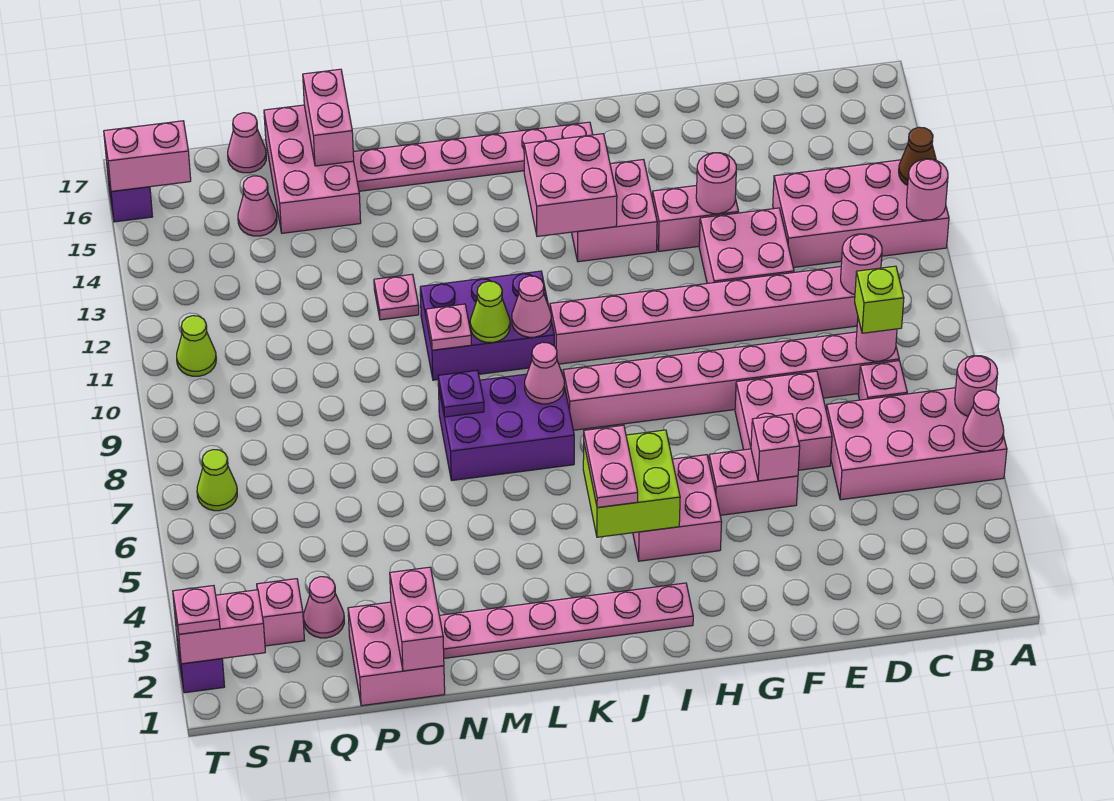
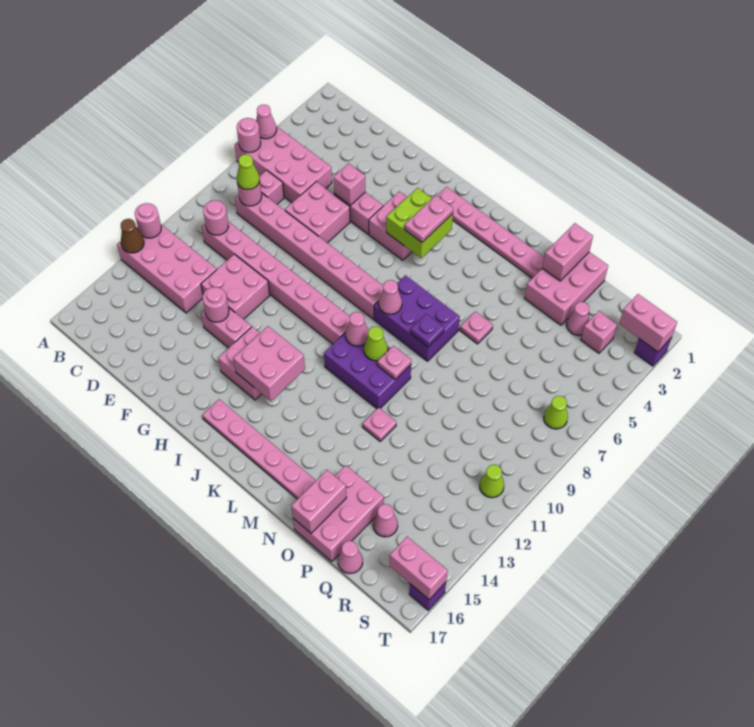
lime brick C8 level 3 -> lime cone C8 level 3
pink brick O1:P2 level 1 -> pink brick O1:P3 level 1
pink plate T2 level 3 -> pink plate N6 level 1

